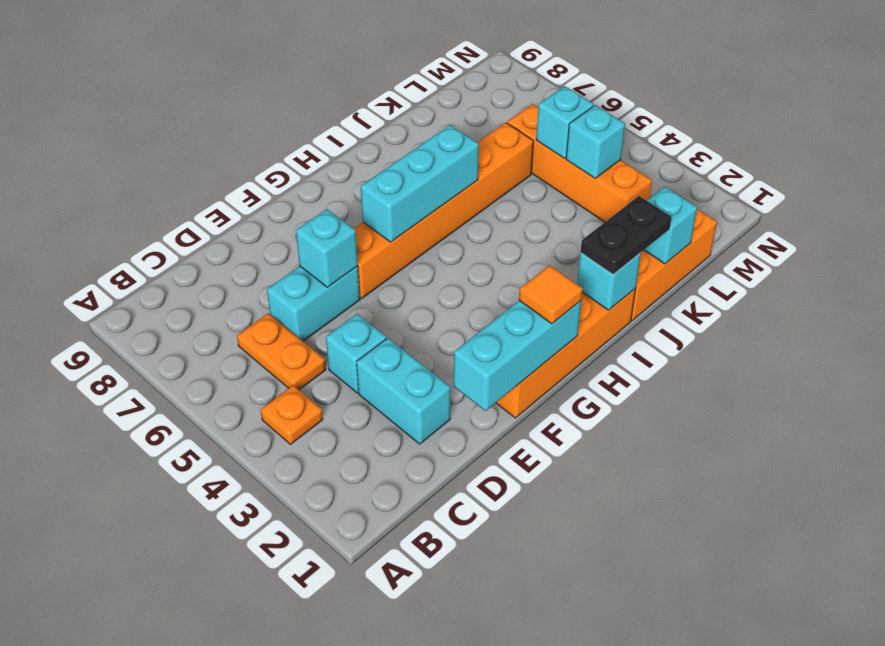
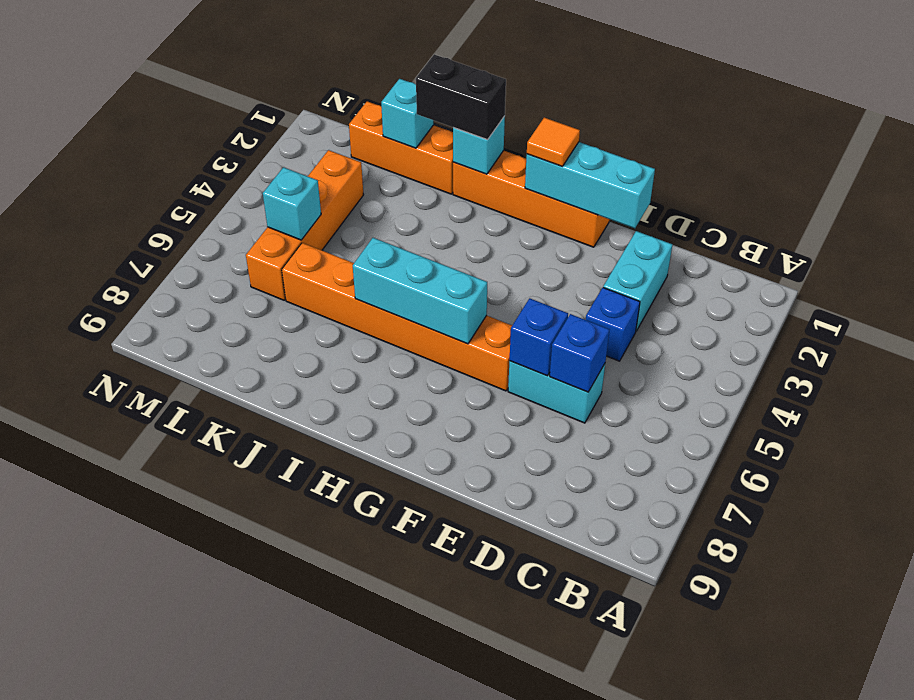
orange plate B4 level 1 -> none
orange plate C5:C6 level 1 -> none
cyan brick D4 level 1 -> blue brick D4 level 1
none -> blue brick D6 level 2
cyan brick E6 level 2 -> blue brick E6 level 2
black plate I1:J1 level 3 -> black brick I1:J1 level 3
cyan brick L4 level 2 -> none

